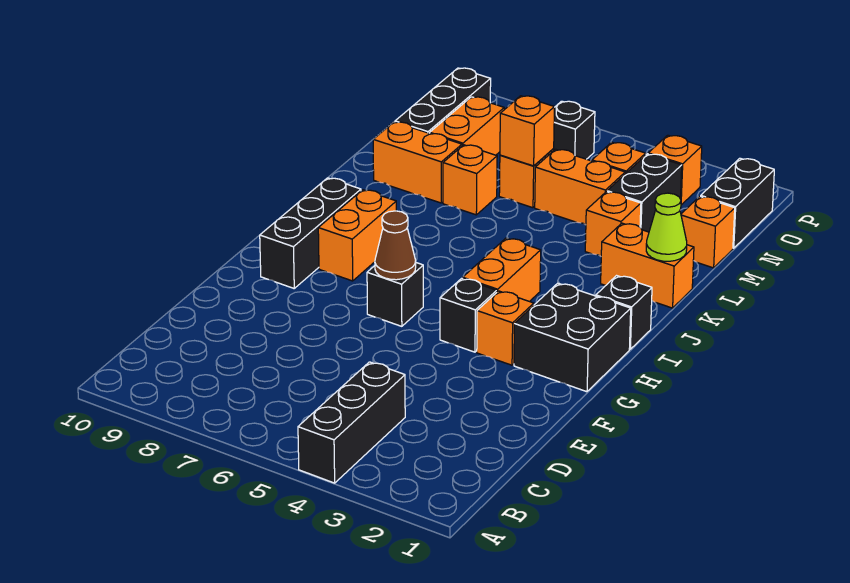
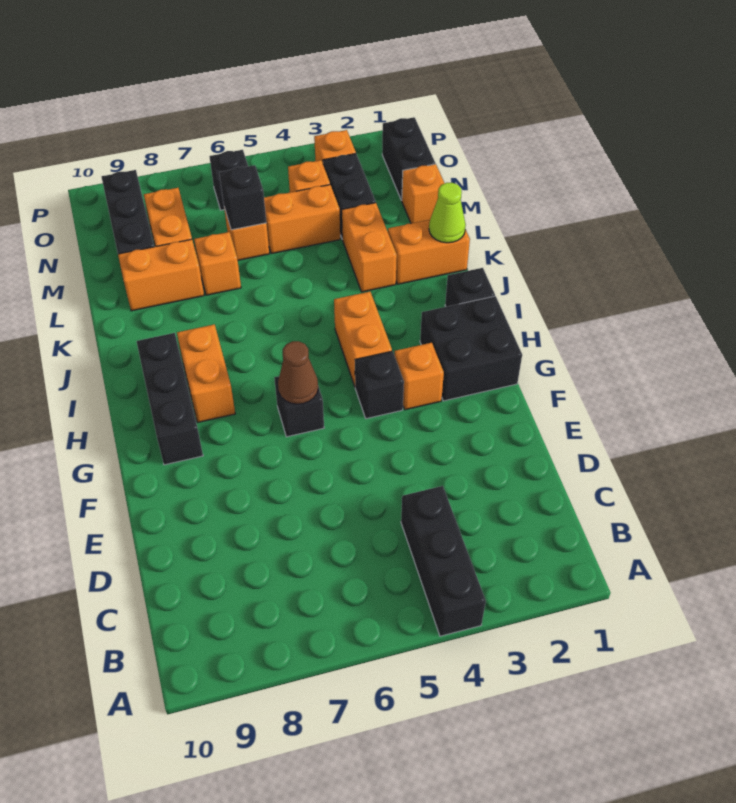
orange brick L3 level 1 -> orange brick K3:L3 level 1
orange brick M6 level 2 -> black brick M6 level 2

